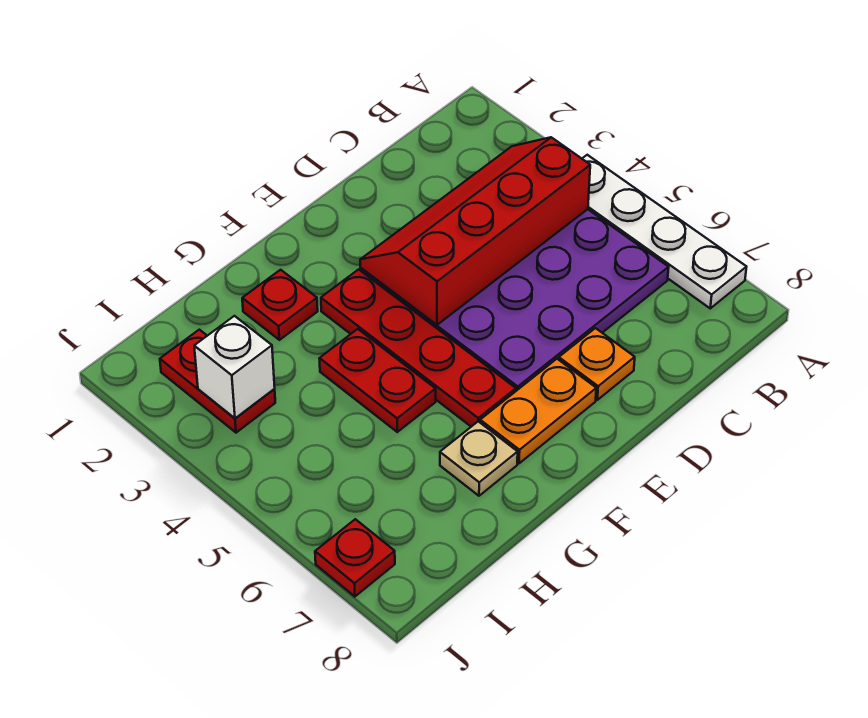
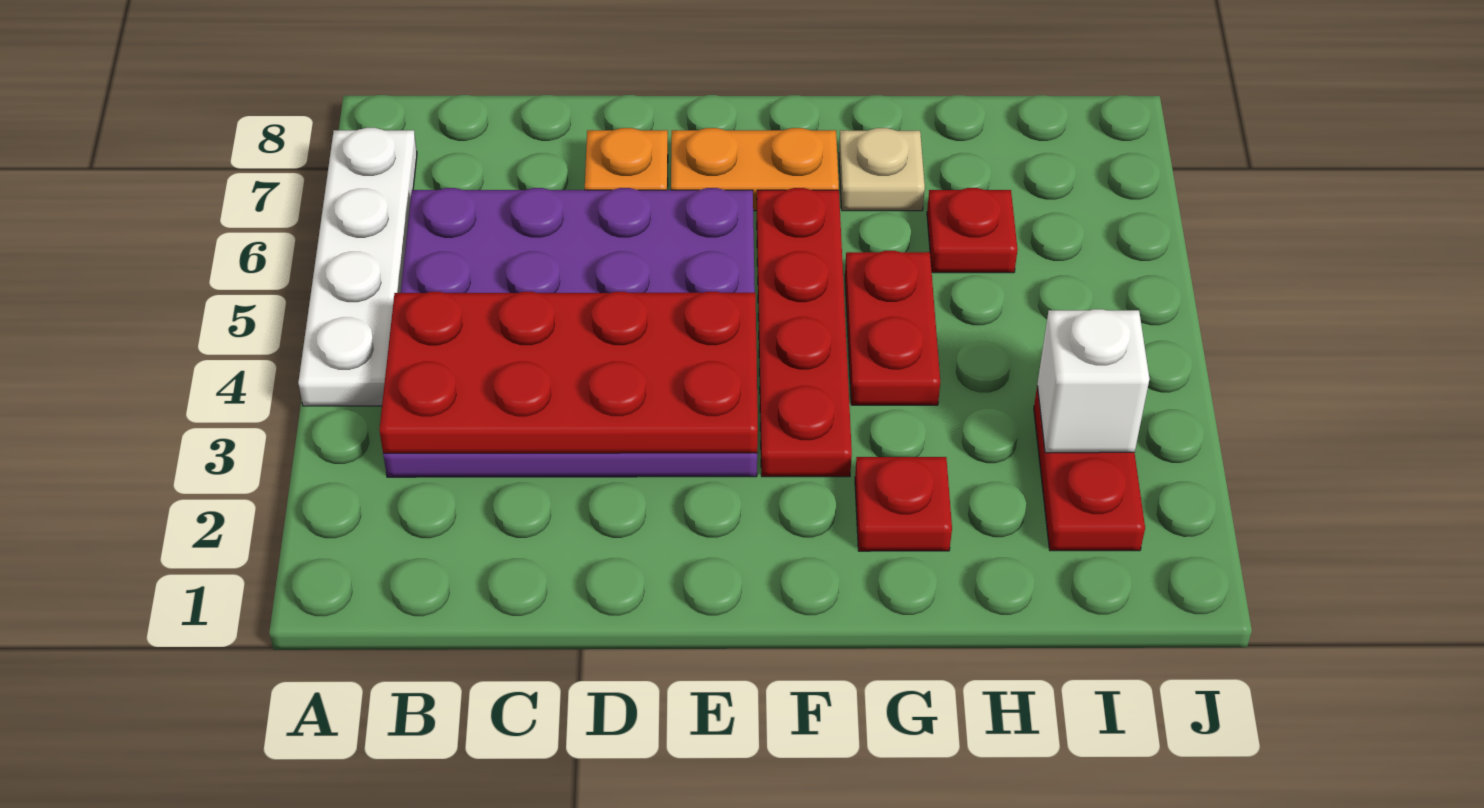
red slope B3:E4 level 2 top 4 -> red plate B3:E4 level 2
red plate J7 level 1 -> red plate H6 level 1

